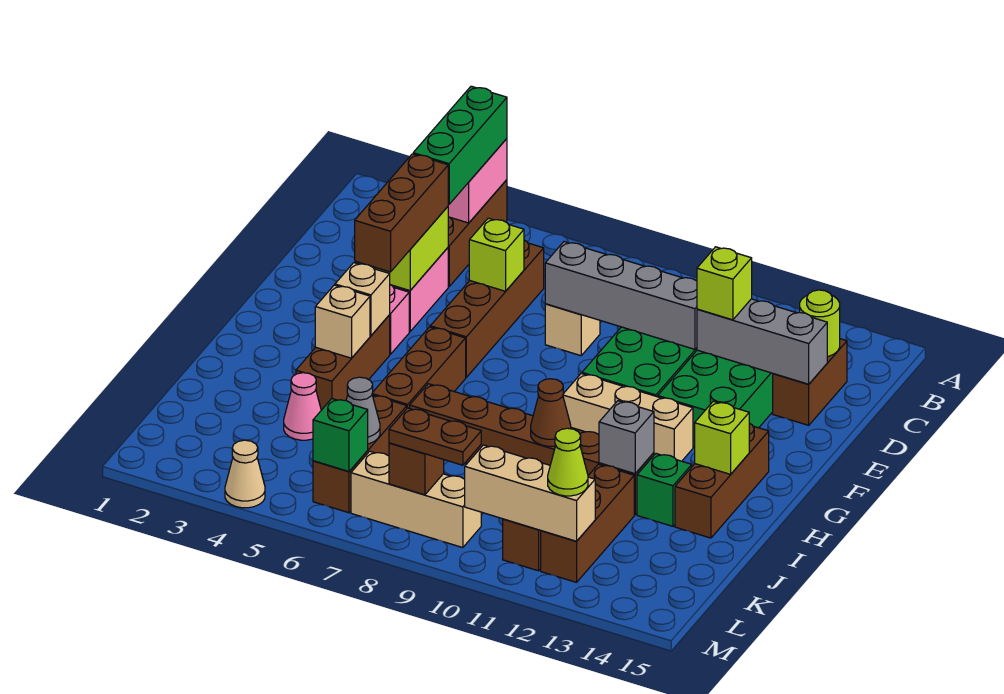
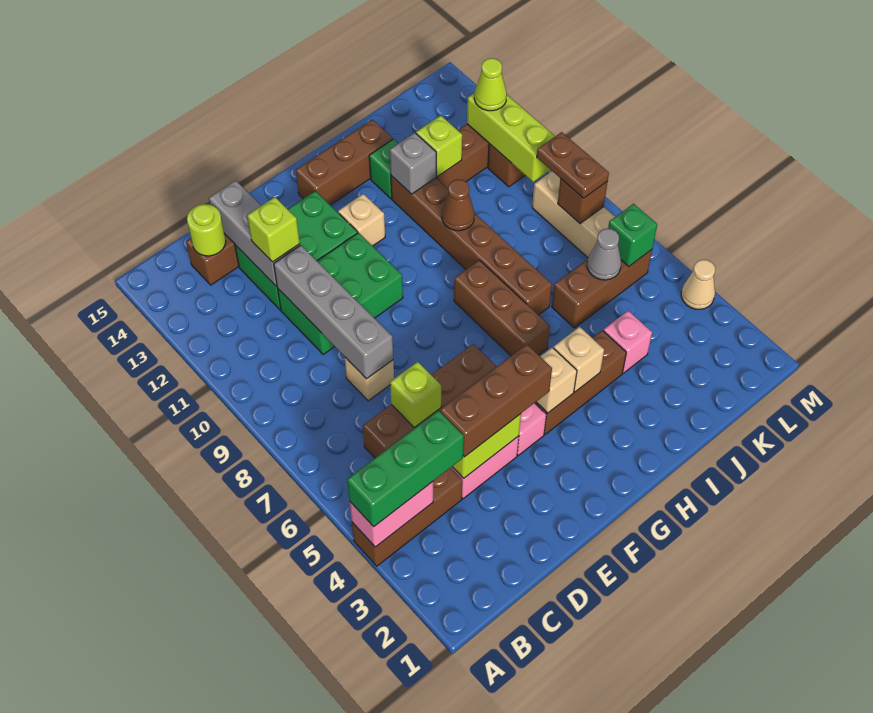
brown brick G6:I6 level 1 -> brown brick H6:H8 level 1
tan brick G10:G12 level 1 -> tan brick G12 level 1
lime brick H14 level 2 -> lime brick J12 level 2
pink cone J4 level 1 -> pink brick J4 level 1
tan brick L10:L12 level 2 -> lime brick L10:L12 level 2

